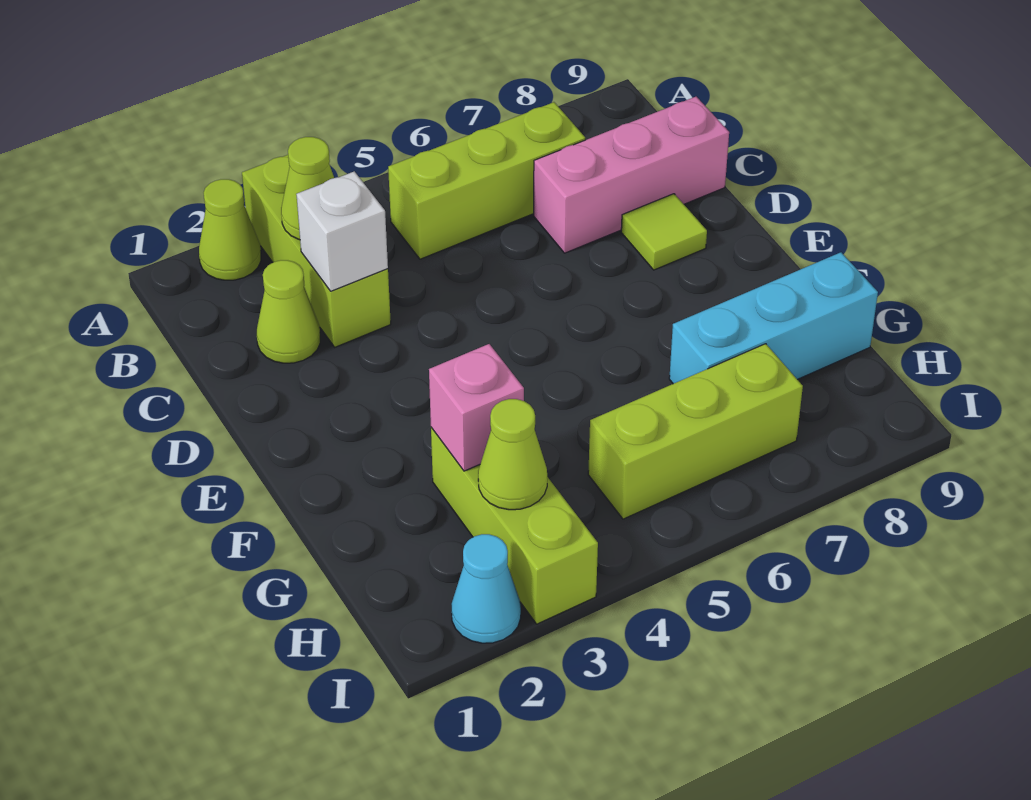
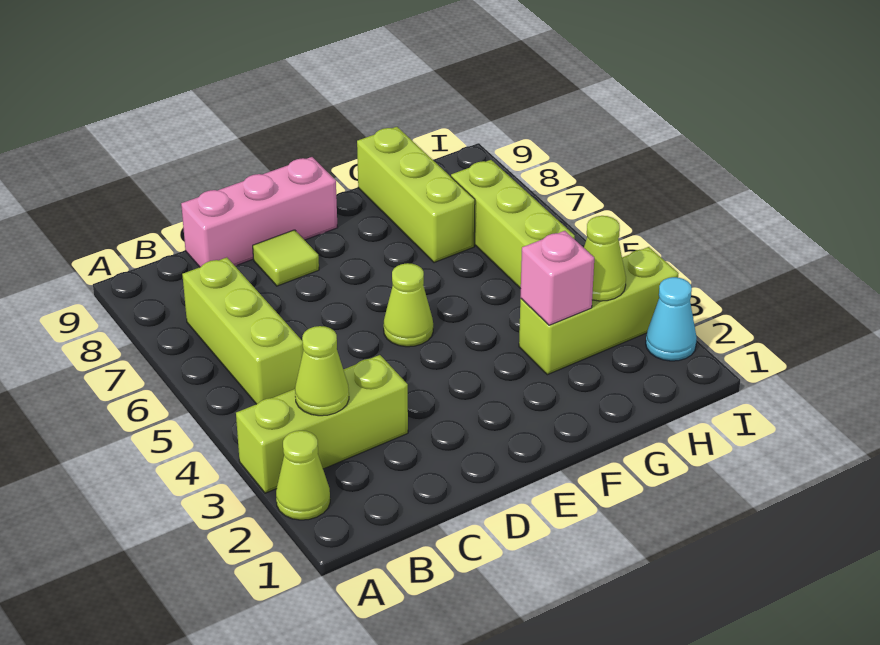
lime cone C2 level 1 -> lime cone E5 level 1
white brick C3 level 2 -> none
pink brick C7:C9 level 1 -> pink brick C9:E9 level 1
cyan brick G7:G9 level 1 -> lime brick G7:G9 level 1

